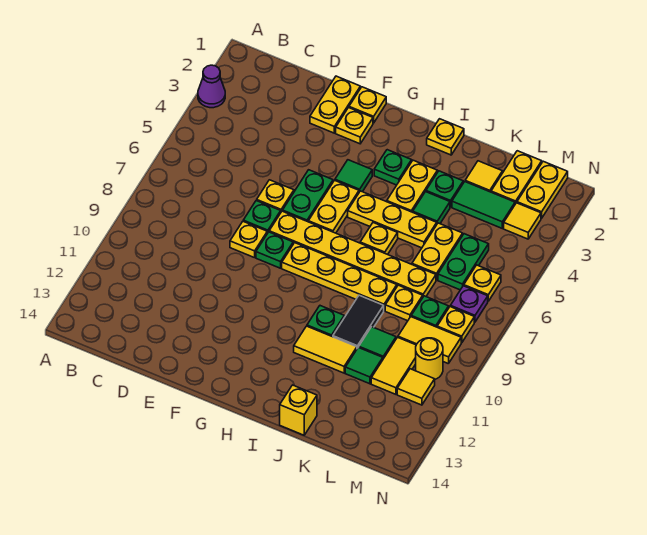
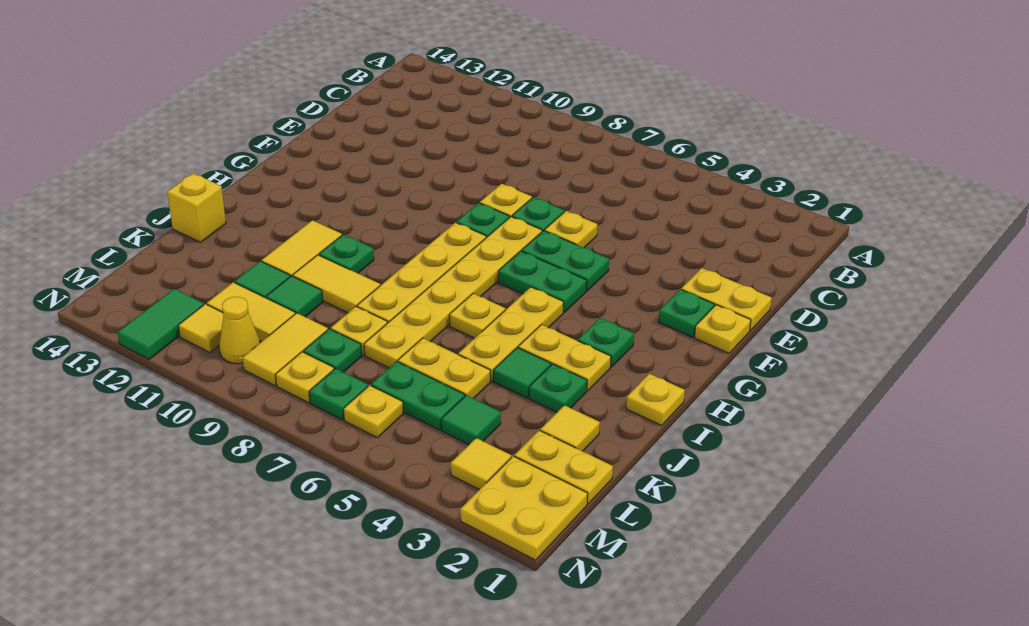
purple cone A3 level 1 -> none
yellow plate F2 level 1 -> green plate F2 level 1
green tile G4 level 1 -> green tile L4 level 1
yellow plate G5:G6 level 1 -> green plate G5:G6 level 1
black tile J9:J10 level 1 -> yellow tile J9:J10 level 1
green tile K3:L3 level 1 -> green tile M12:N12 level 1
yellow plate M1:M2 level 1 -> yellow plate M1:N2 level 1
purple plate M7 level 1 -> green plate M7 level 1
yellow round brick M10 level 1 -> yellow cone M10 level 1

